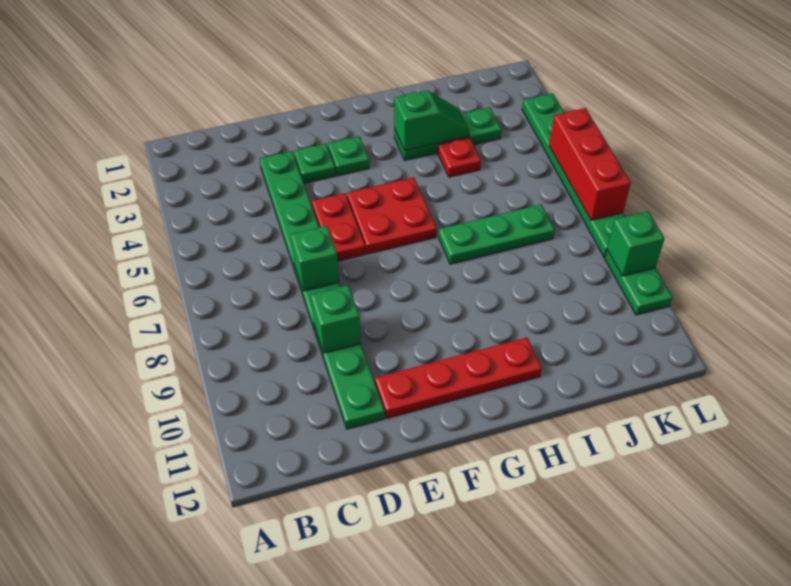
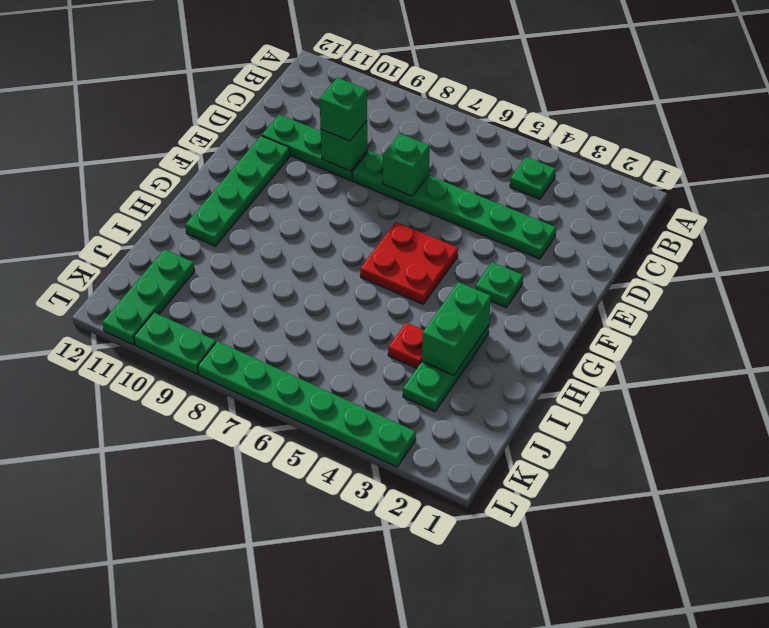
green plate E3 level 1 -> green plate B4 level 1
red plate E5:E6 level 1 -> none
red plate E11:H11 level 1 -> green plate E11:H11 level 1
green slope H3:I3 level 2 top H -> green brick H3:I3 level 2
green plate H7:J7 level 1 -> green plate J11:L11 level 1
red brick L5:L7 level 2 -> none
green brick L9 level 2 -> green brick D9 level 3

